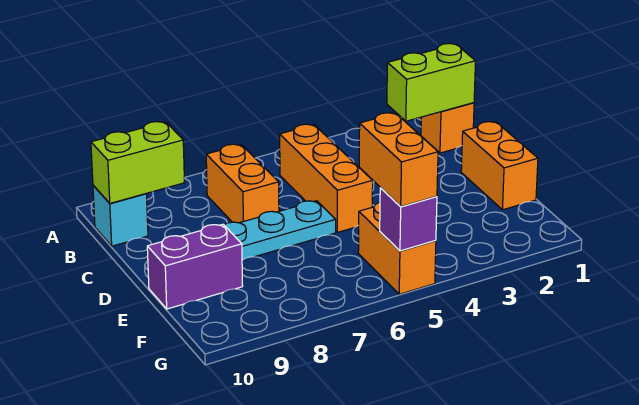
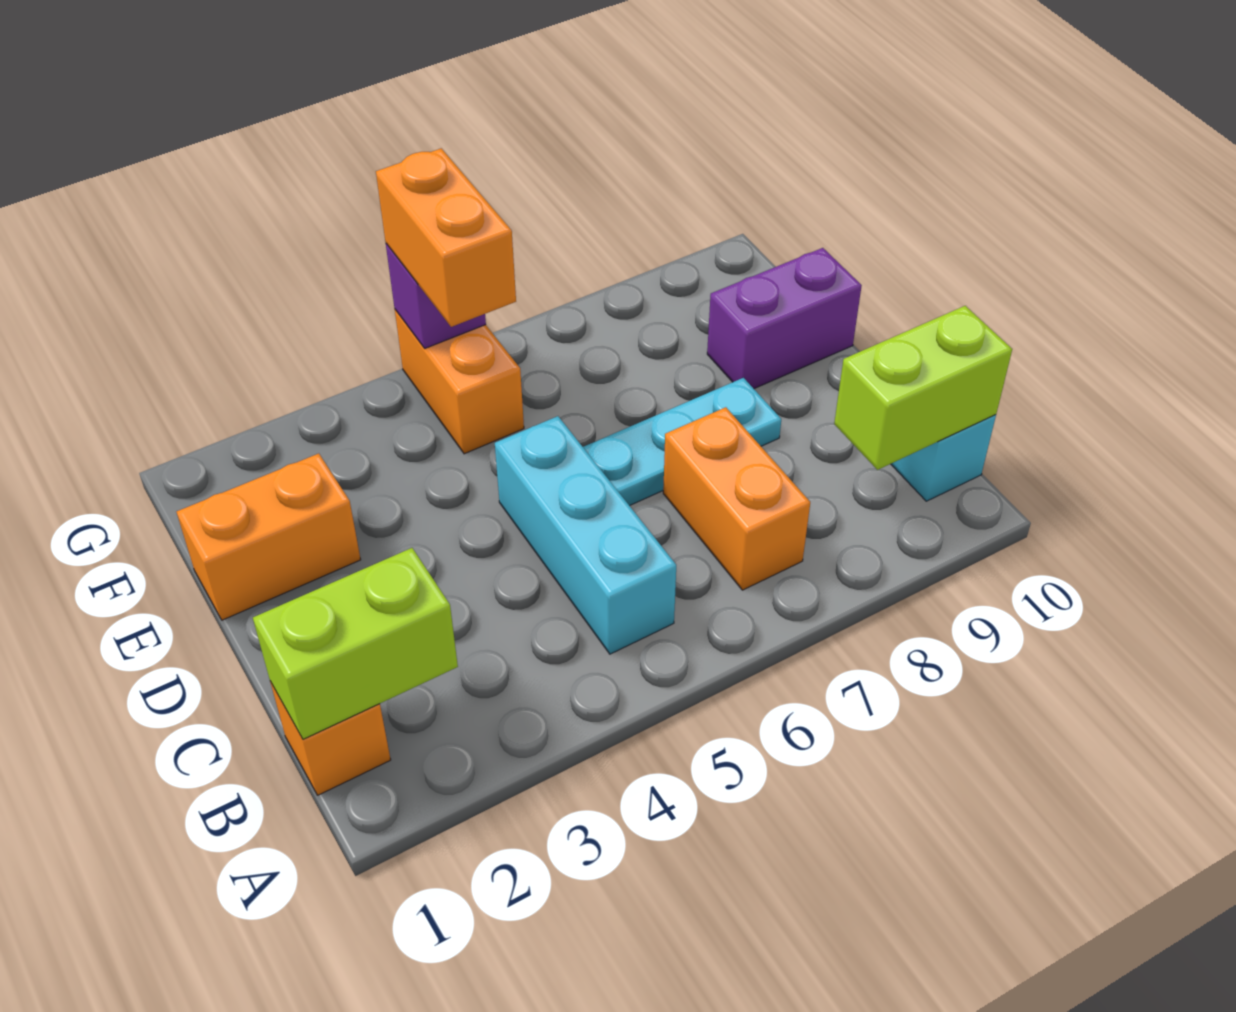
orange brick B5:D5 level 1 -> cyan brick B5:D5 level 1
orange brick D1:E1 level 1 -> orange brick E1:E2 level 1

